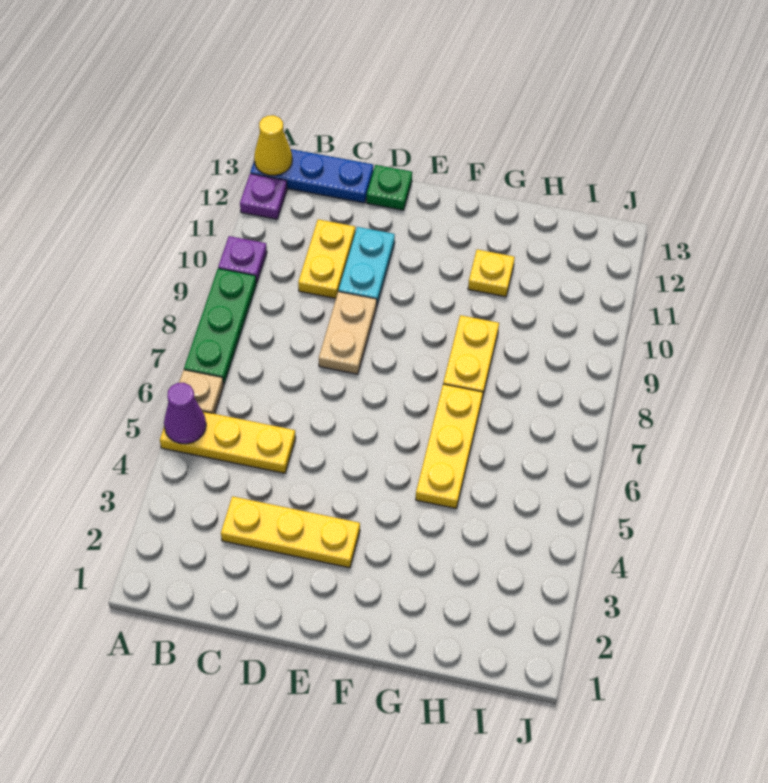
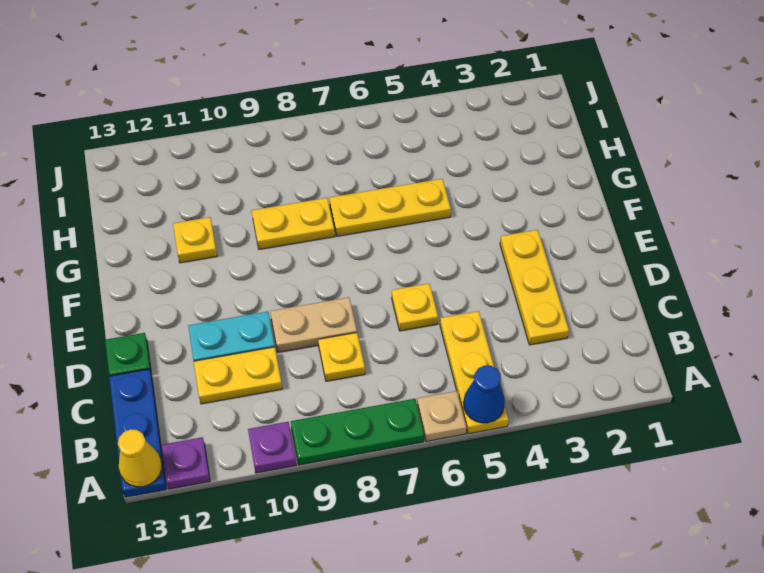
purple cone A5 level 2 -> blue cone A5 level 2
none -> yellow plate C8 level 1
none -> yellow plate D6 level 1

